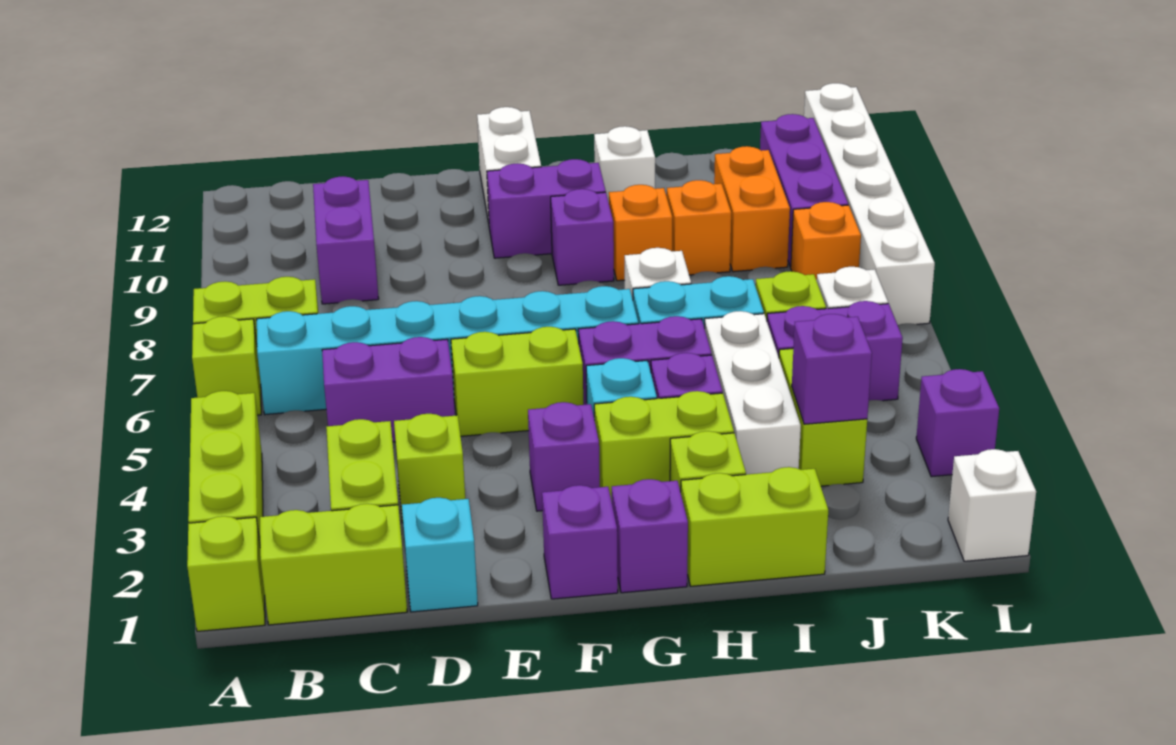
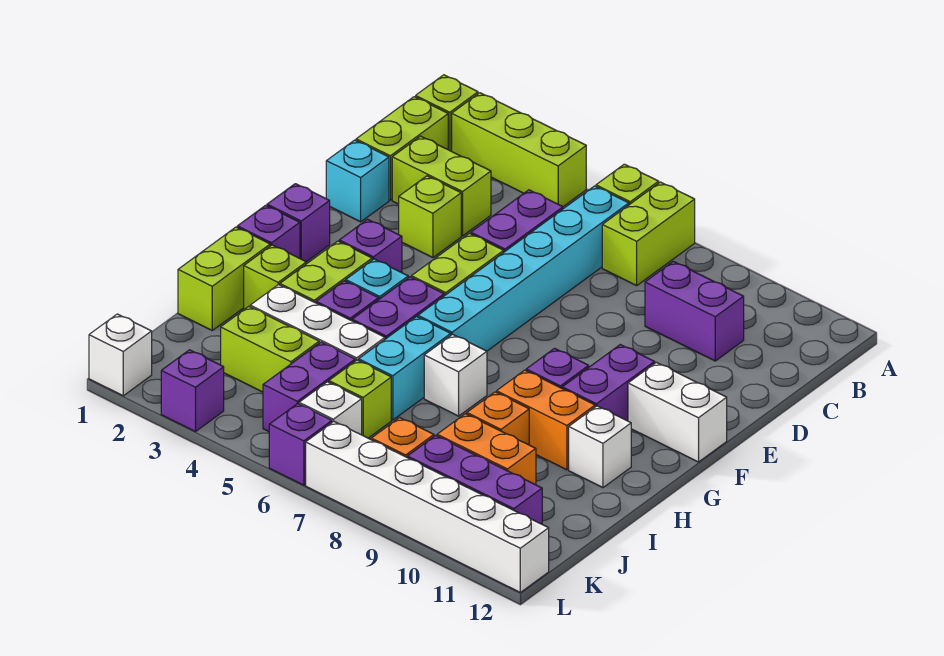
orange brick H9 level 1 -> orange brick H9:H10 level 1
purple brick J3 level 2 -> purple brick L6 level 1

